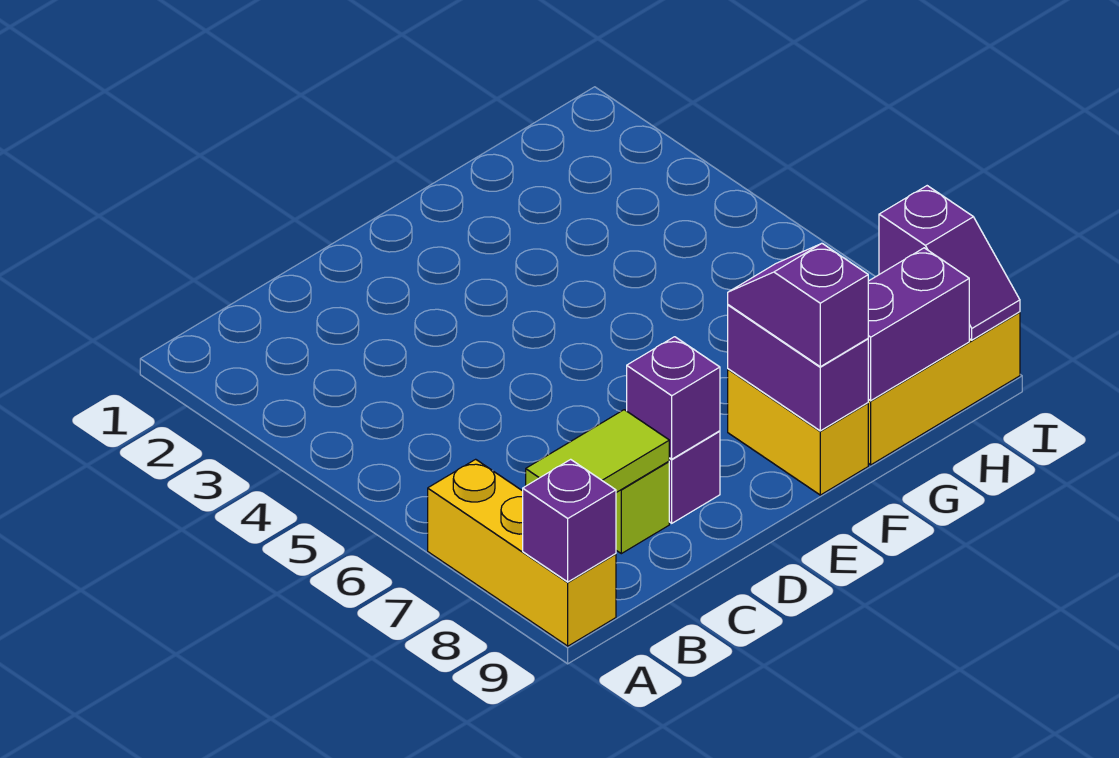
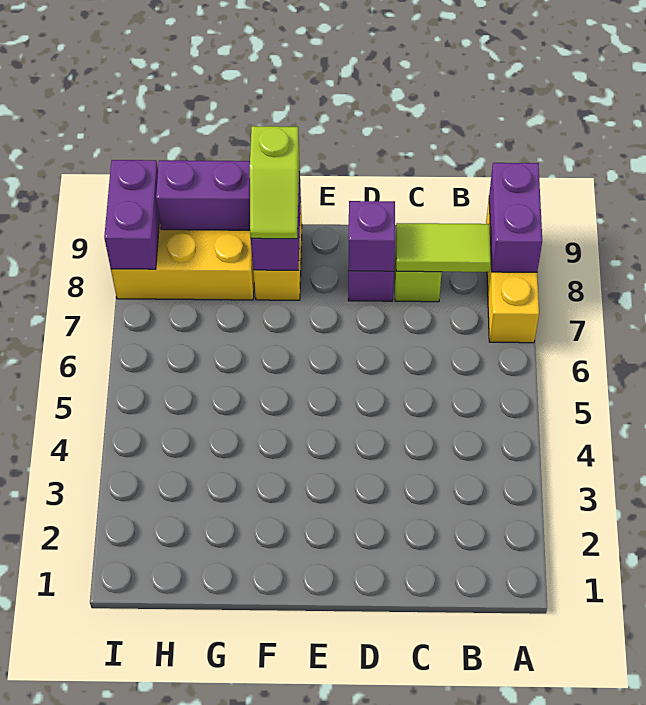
purple brick A9 level 2 -> purple brick A8:A9 level 2
purple slope F8:F9 level 3 top 9 -> lime slope F8:F9 level 3 top 9
purple slope I8:I9 level 2 top 8 -> purple brick I8:I9 level 2

